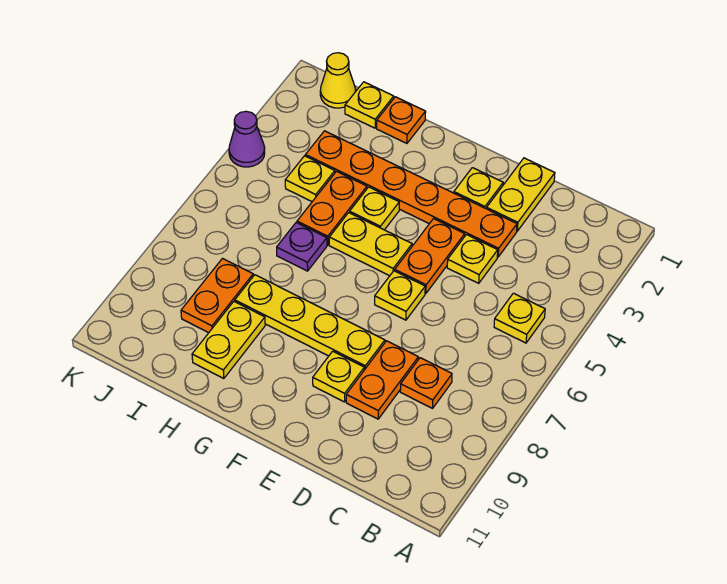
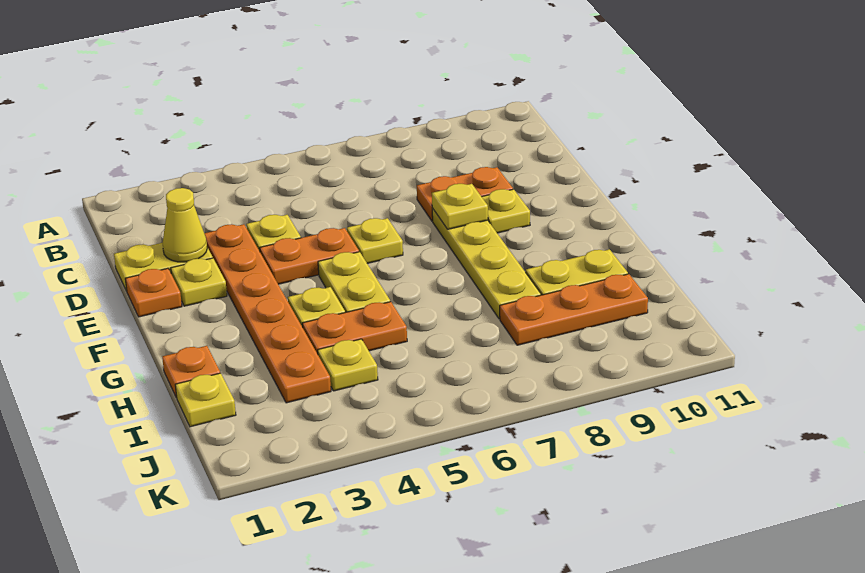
yellow plate B5 level 1 -> yellow plate E8 level 2
orange plate C8 level 1 -> orange plate E1 level 1
purple plate H6 level 1 -> none
orange plate I8:I9 level 1 -> orange plate I8:I10 level 1
yellow cone J1 level 1 -> yellow cone D2 level 2
purple cone K4 level 1 -> none

